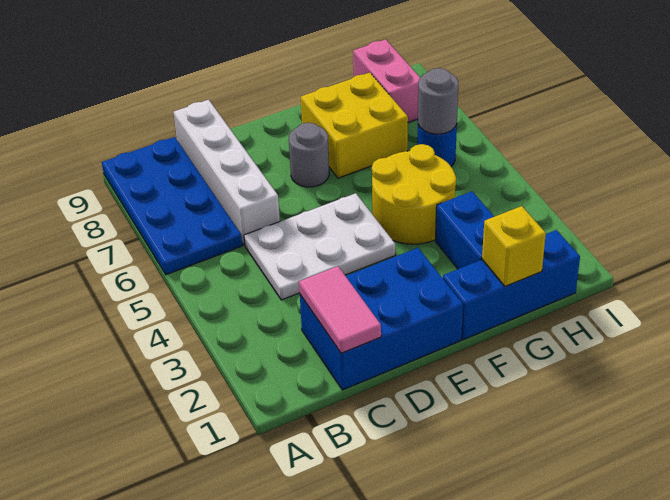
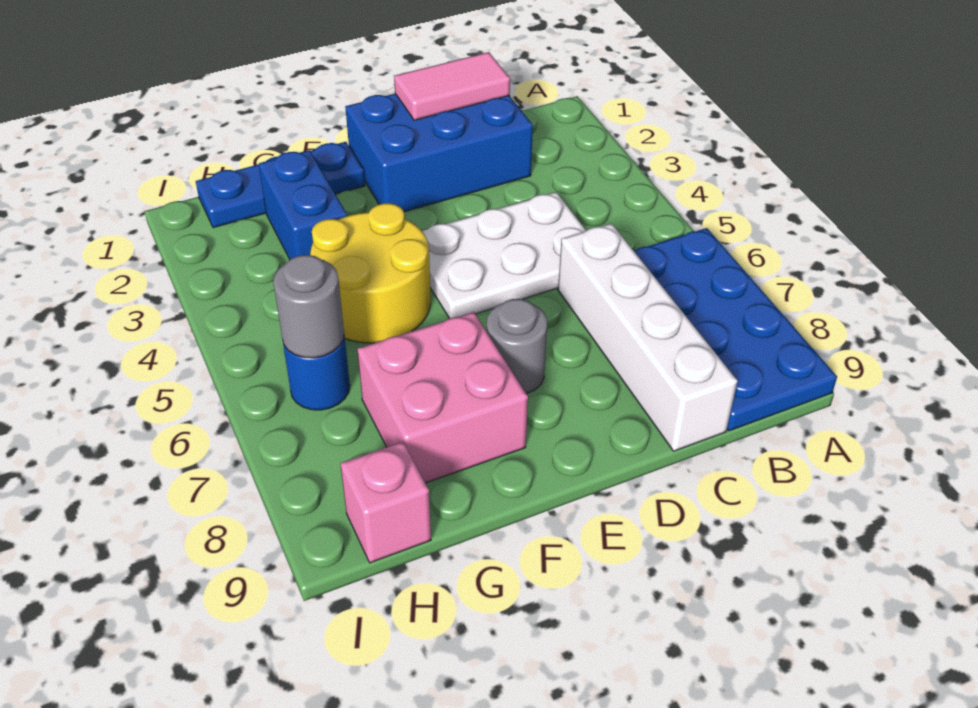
pink tile C1:C2 level 2 -> pink tile C1:D1 level 2
blue brick F1:H1 level 1 -> blue plate F1:H1 level 1
yellow brick F7:G8 level 1 -> pink brick F7:G8 level 1
yellow brick G1 level 2 -> none
pink brick H8:H9 level 1 -> pink brick H9 level 1

